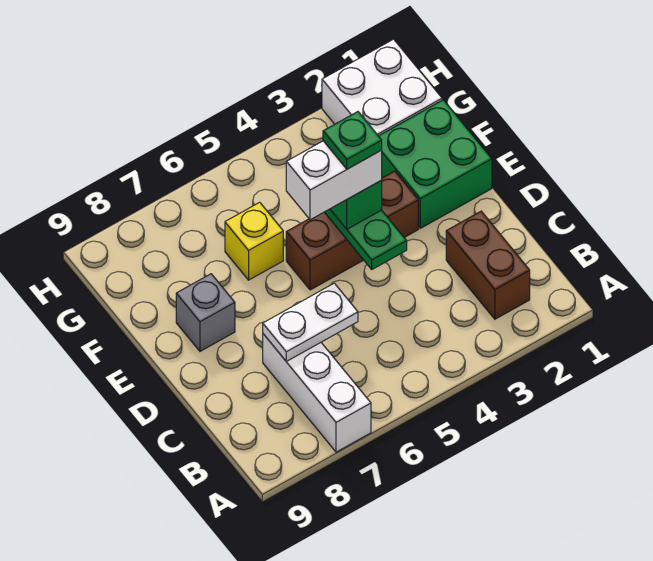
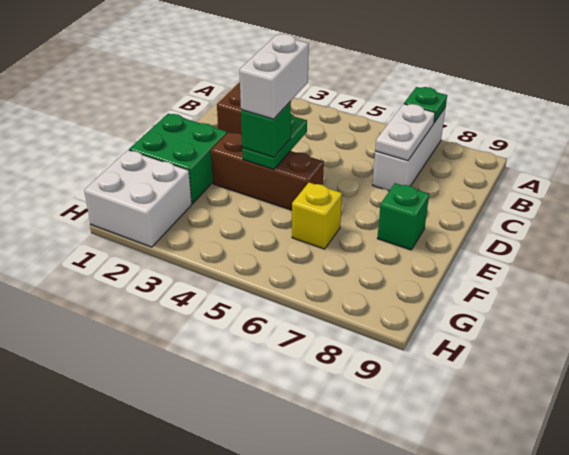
white plate C6:C7 level 2 -> white plate B7:C7 level 2
white brick E4:E5 level 4 -> white brick D4:E4 level 4
green plate E4 level 5 -> green plate A7 level 2
grey brick E8 level 1 -> green brick E8 level 1

